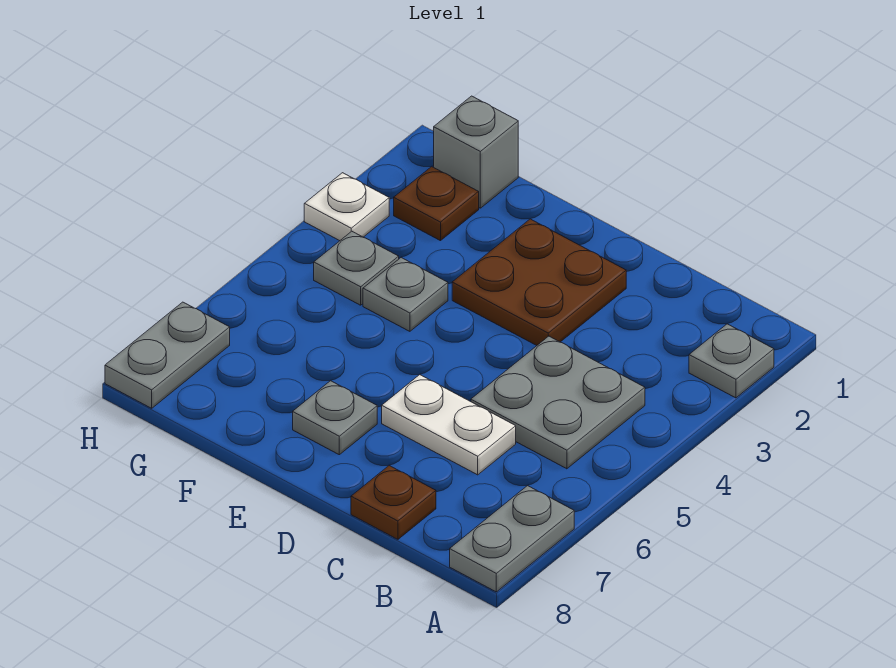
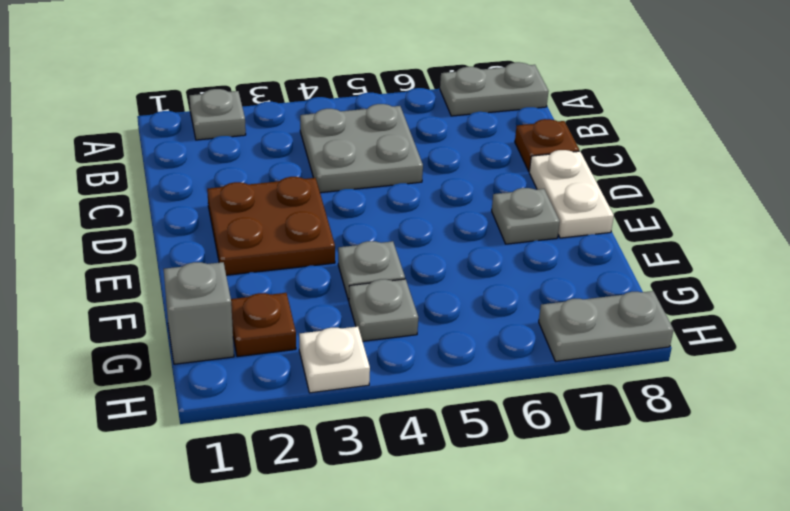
white plate C6:D6 level 1 -> white plate D8:E8 level 1

